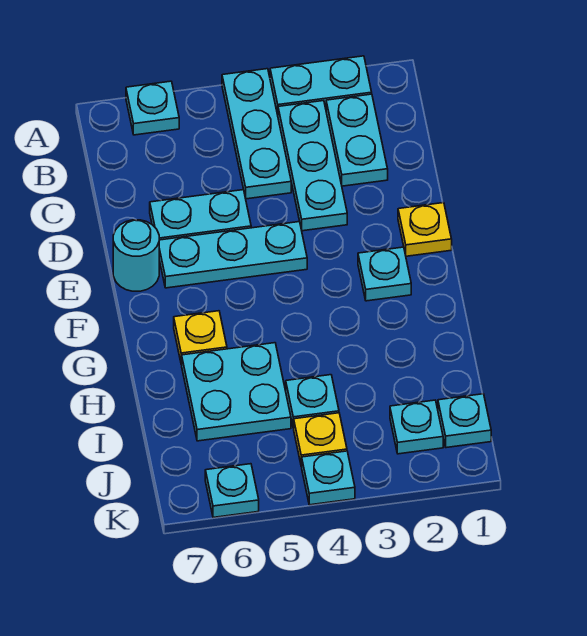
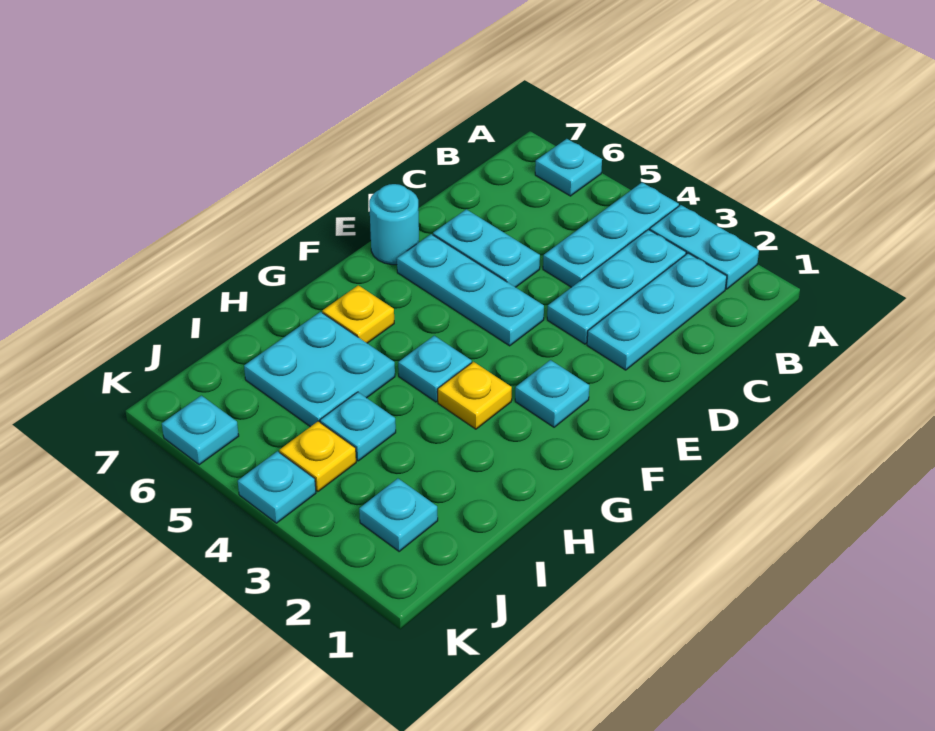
cyan plate B2:C2 level 1 -> cyan plate B2:D2 level 1
yellow plate E1 level 1 -> yellow plate G3 level 1
cyan plate J1 level 1 -> cyan plate G4 level 1

